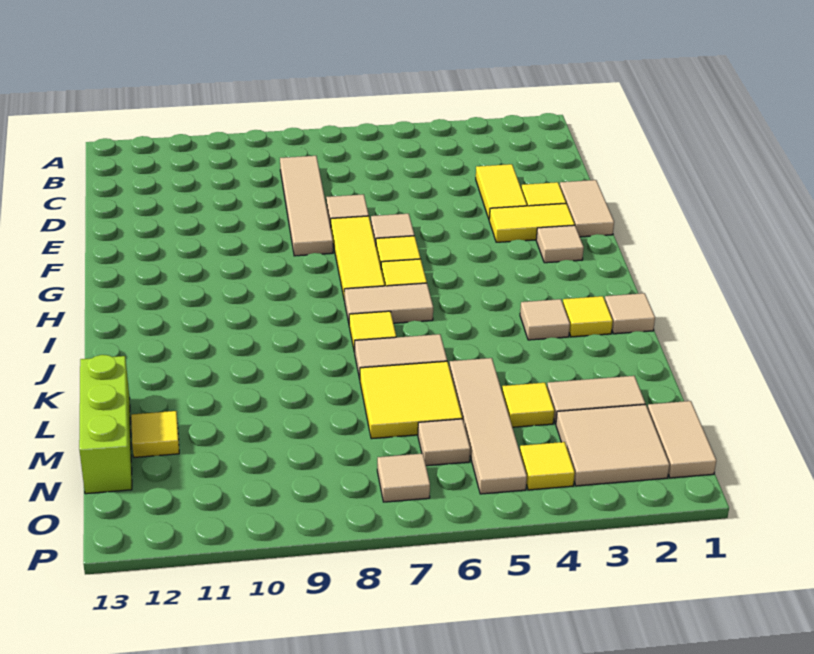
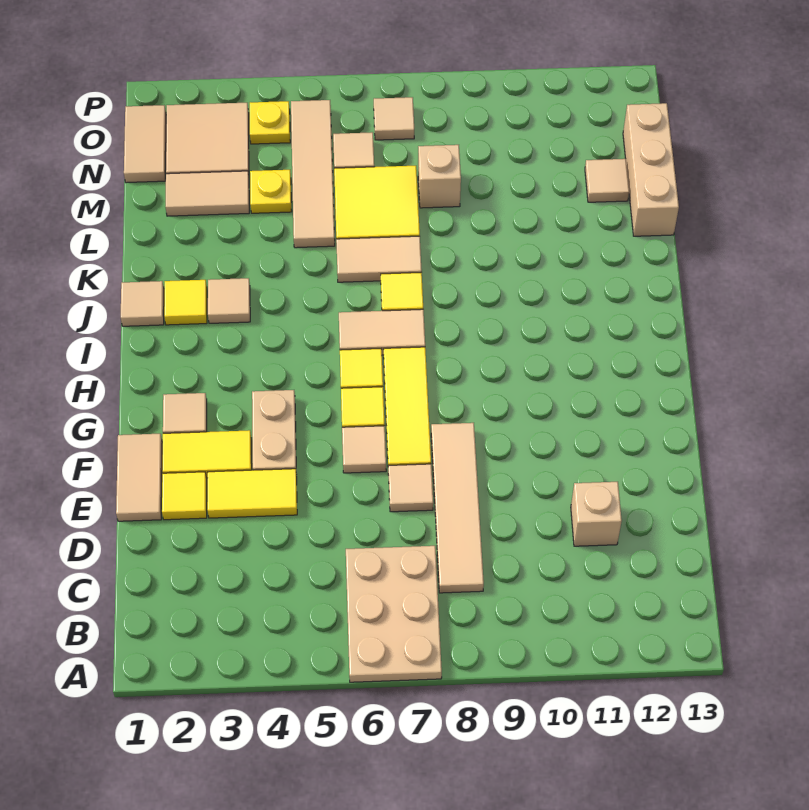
none -> tan plate A6:C7 level 1
yellow tile D3:E3 level 1 -> yellow tile E3:E4 level 1
none -> tan brick D11 level 1
none -> tan plate F4:G4 level 1
lime brick L13:N13 level 1 -> tan brick L13:N13 level 1
yellow tile M4 level 1 -> yellow plate M4 level 1
none -> tan brick M8 level 1
yellow tile M12 level 1 -> tan tile M12 level 1
yellow tile O4 level 1 -> yellow plate O4 level 1

